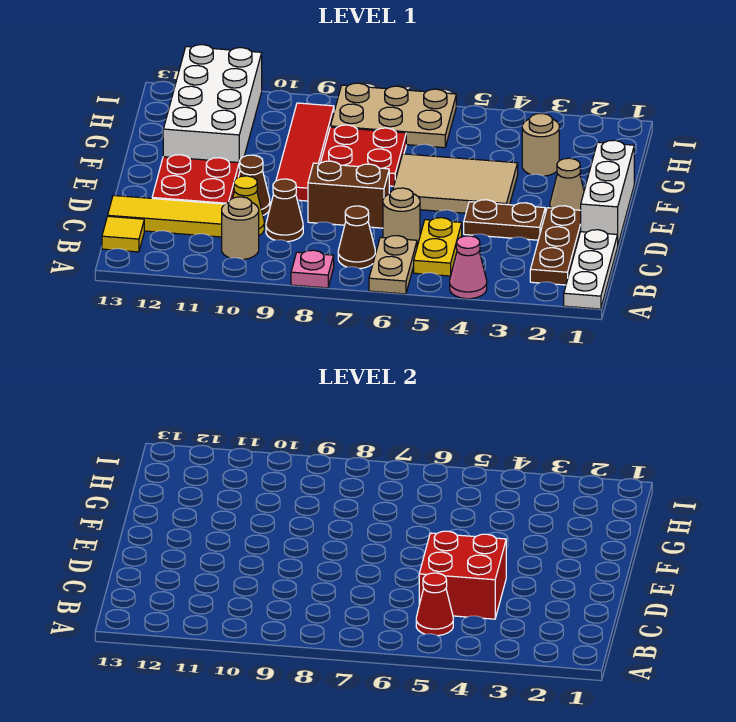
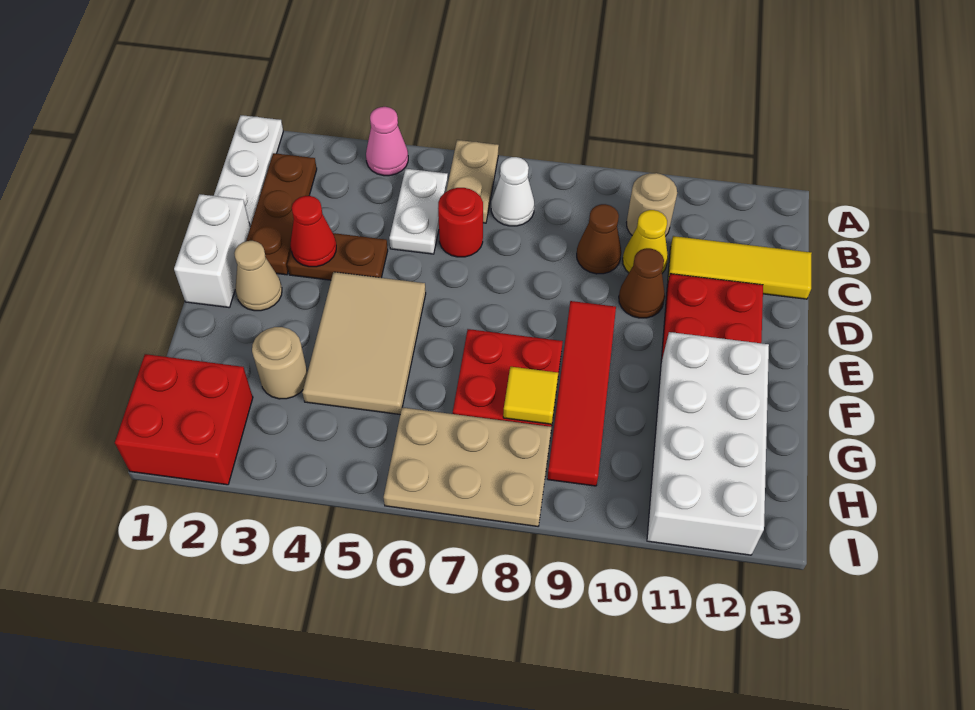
pink plate A8 level 1 -> none
yellow plate B5:C5 level 1 -> white plate B5:C5 level 1
red cone B5 level 2 -> red cone D3 level 2
brown cone B7 level 1 -> white cone B7 level 1
yellow tile B13 level 1 -> yellow tile G8 level 2
red brick C4:D5 level 2 -> red brick H1:I2 level 1
tan round brick C6 level 1 -> red round brick C6 level 1
white brick D1:F1 level 1 -> white brick D1:E1 level 1
brown brick D7:D8 level 1 -> none
tan tile E4:F6 level 1 -> tan tile E4:G5 level 1

